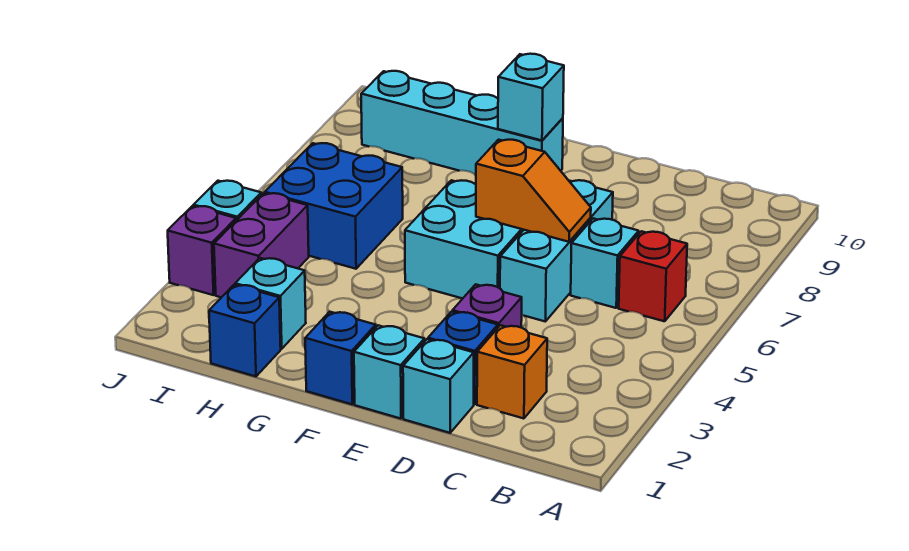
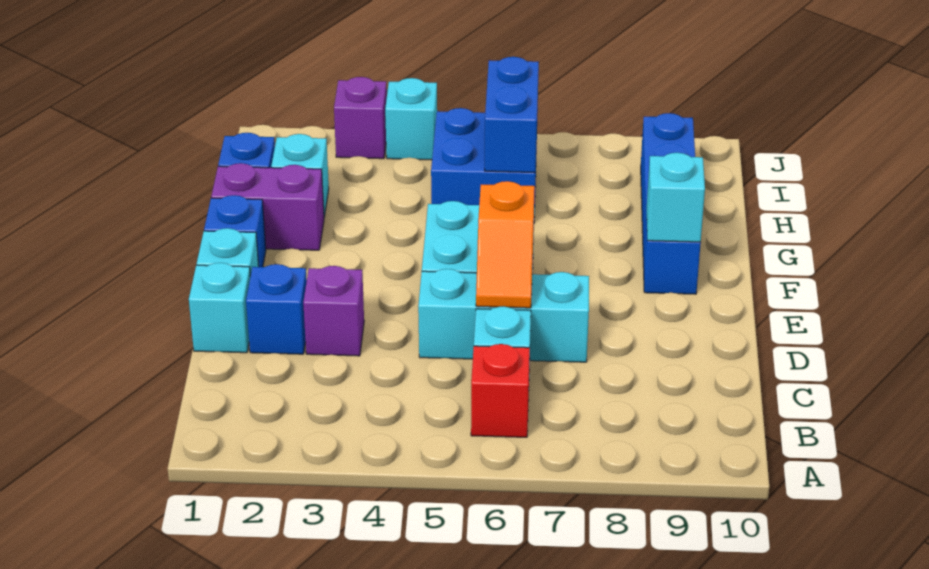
orange brick C2 level 1 -> none
cyan brick F9:I9 level 1 -> blue brick F9:I9 level 1
none -> blue brick H6:I6 level 2
purple brick I3:I4 level 1 -> purple brick G1:G2 level 1

